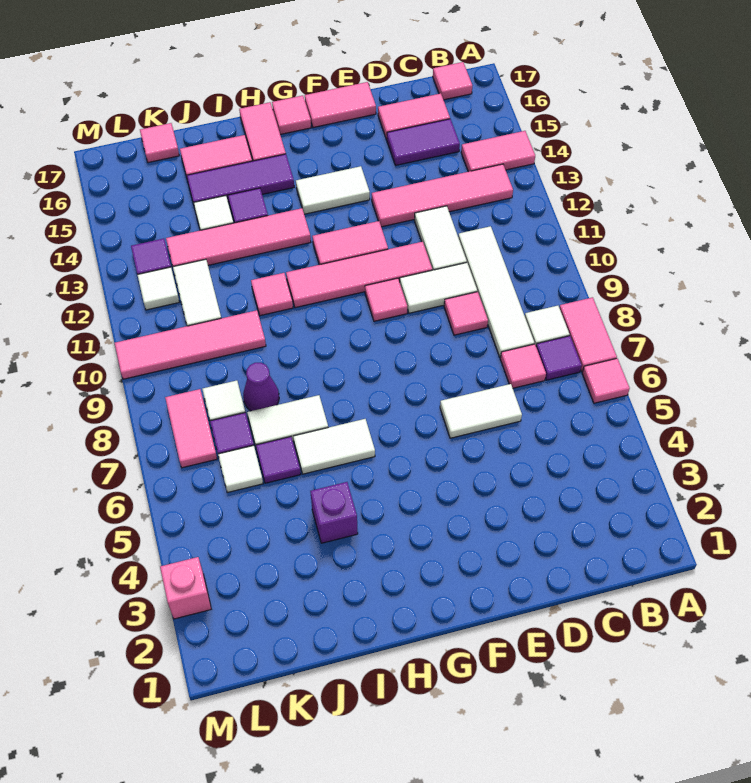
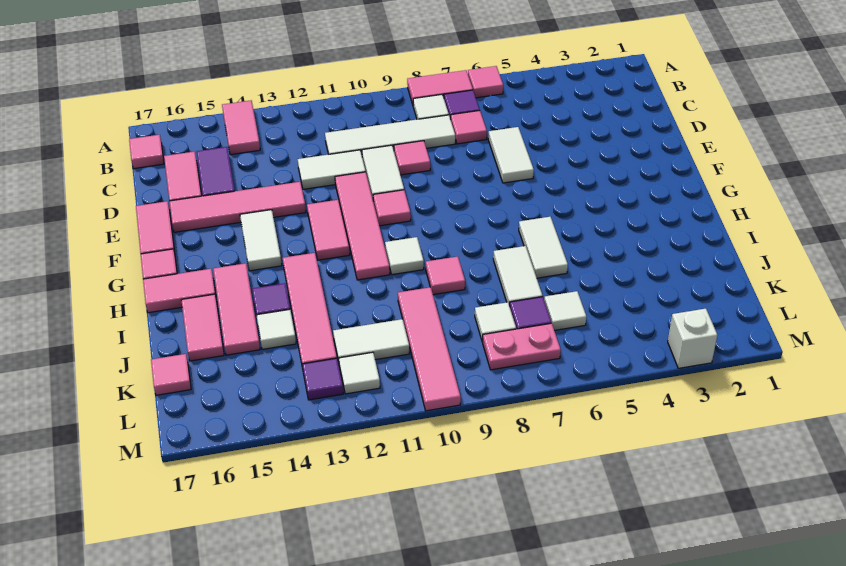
pink tile B13:E13 level 1 -> pink tile E13:E16 level 1
none -> white tile H10 level 1
purple tile H15:J15 level 1 -> pink tile H15:J15 level 1
purple brick I4 level 1 -> none
pink tile I11 level 1 -> pink tile I9 level 1
purple tile J6 level 1 -> none
purple cone J8 level 1 -> none
pink tile L7:L8 level 1 -> pink plate L7:L8 level 1
pink brick M3 level 1 -> white brick M3 level 1

